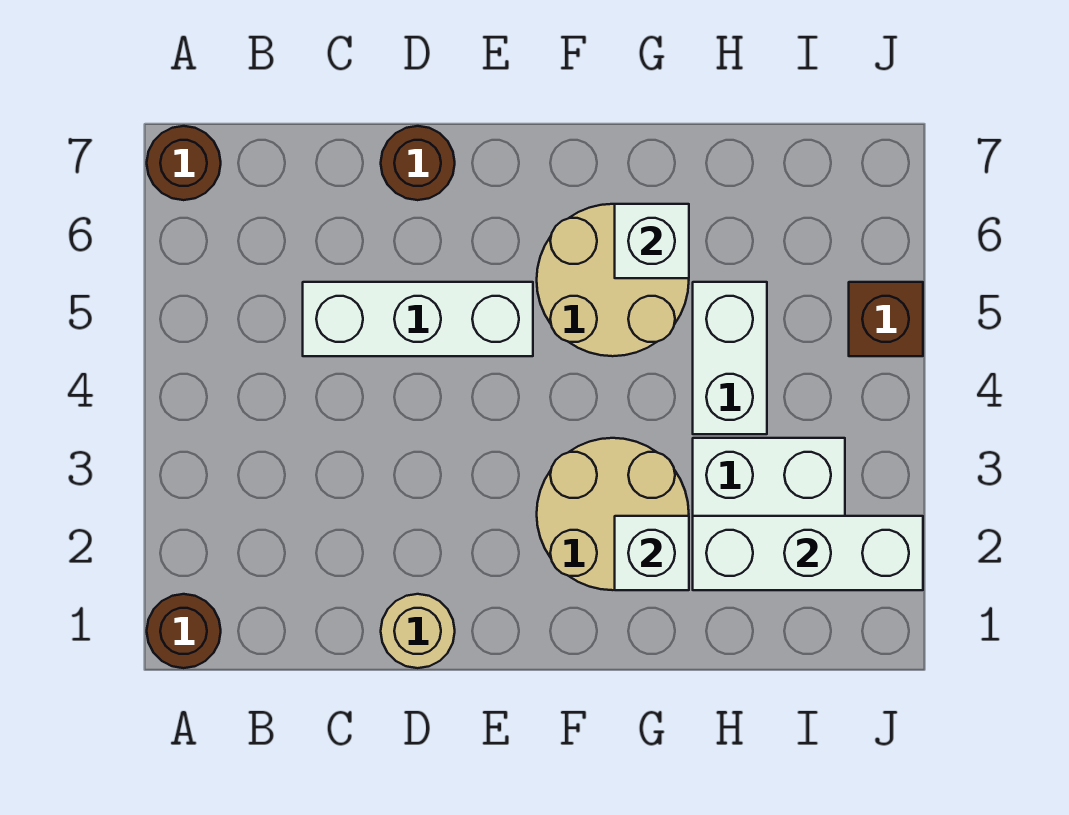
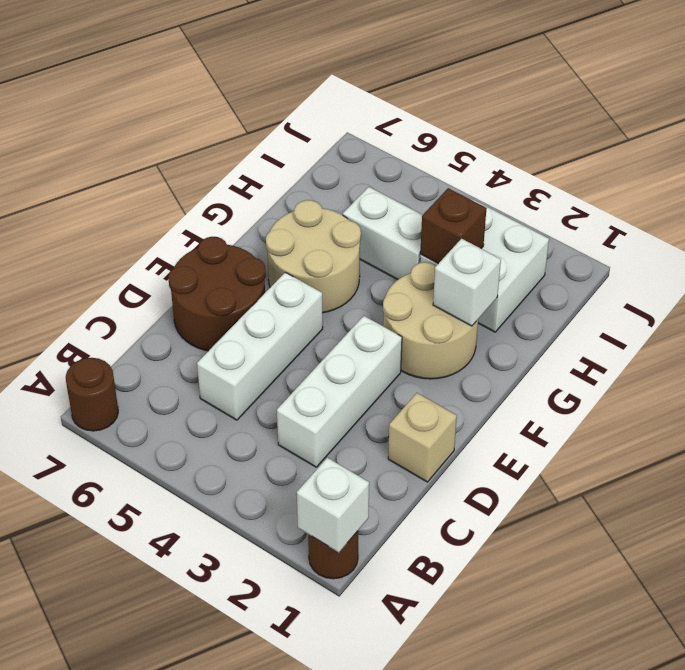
tan round brick D1 level 1 -> tan brick D1 level 1
brown round brick D7 level 1 -> brown round brick D6:E7 level 1
white brick G6 level 2 -> white brick A1 level 2
white brick H2:J2 level 2 -> white brick C3:E3 level 1
brown brick J5 level 1 -> brown brick H3 level 2

